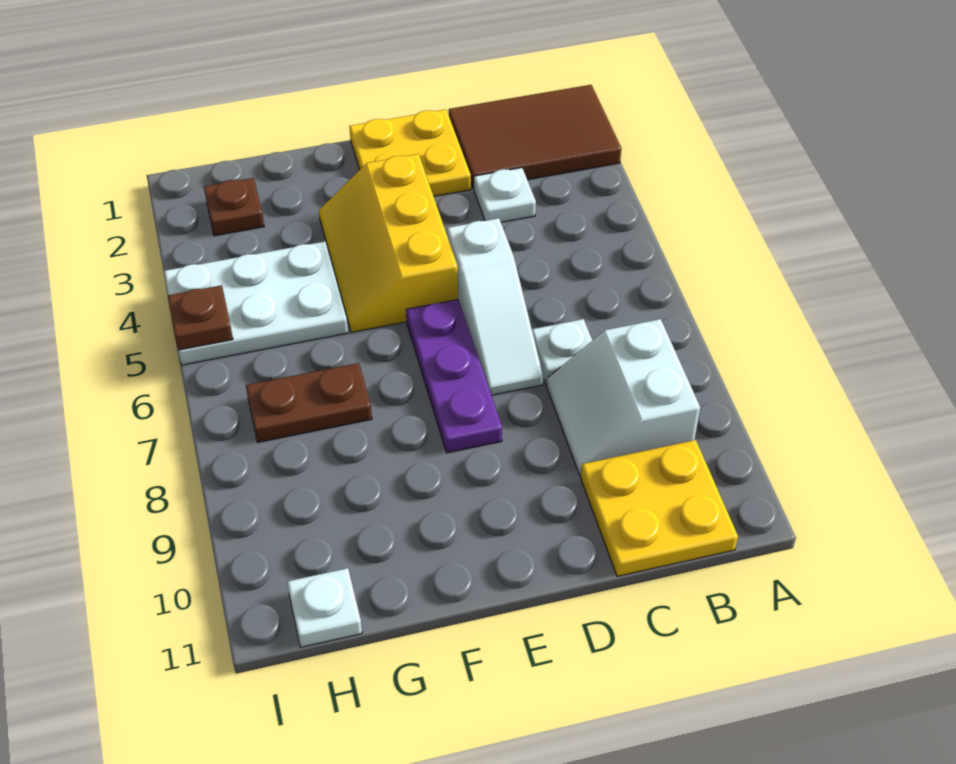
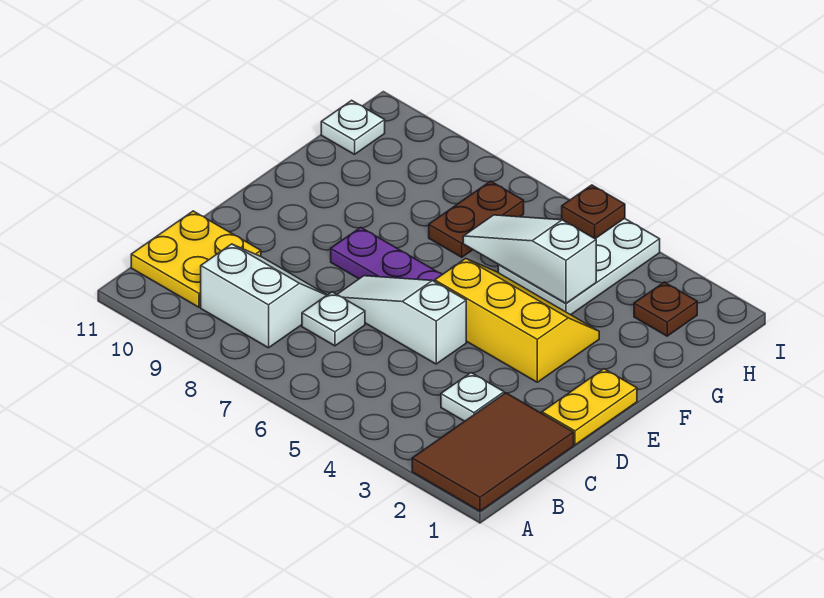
yellow plate D1:E2 level 1 -> yellow plate D1:E1 level 1
none -> white slope G4:G6 level 2 top 4

